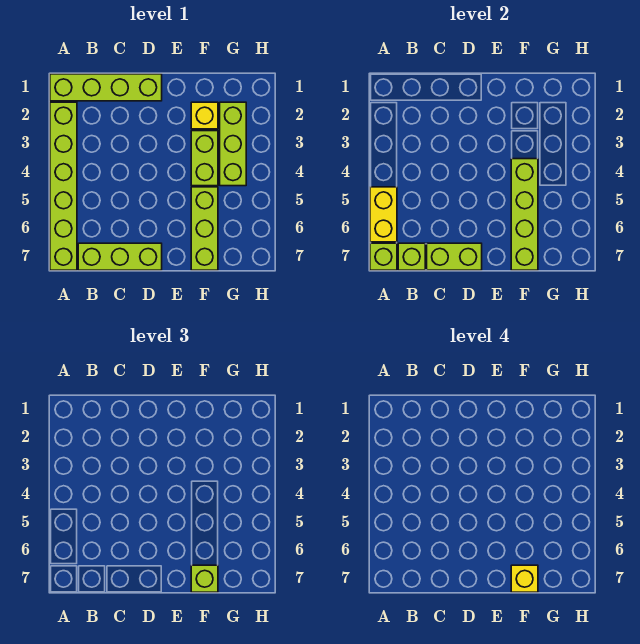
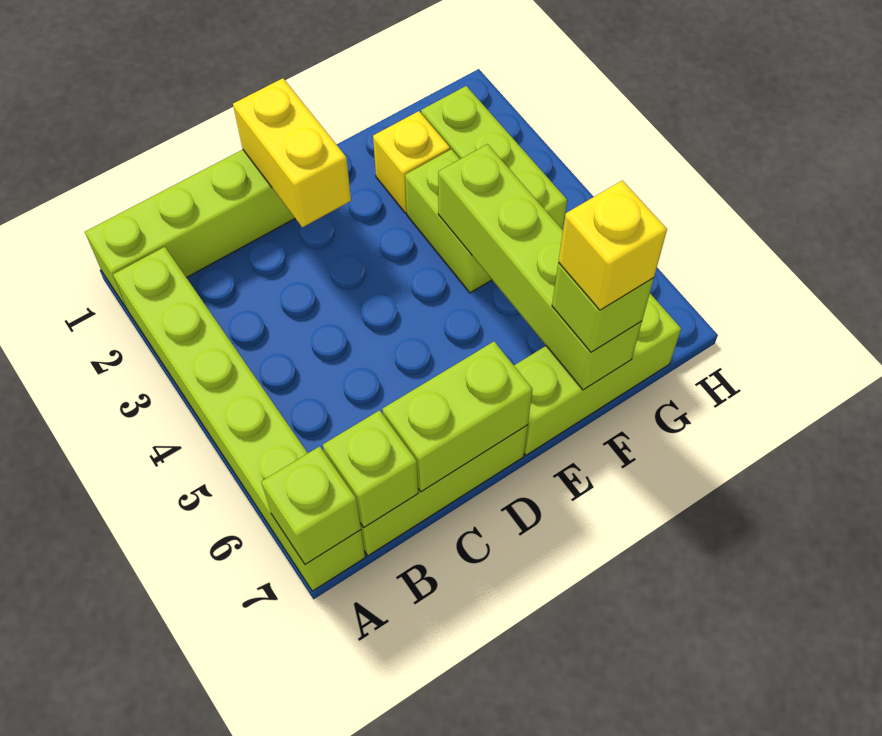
yellow brick A5:A6 level 2 -> yellow brick D1:D2 level 2
lime brick F5:F7 level 1 -> lime brick E7:G7 level 1

